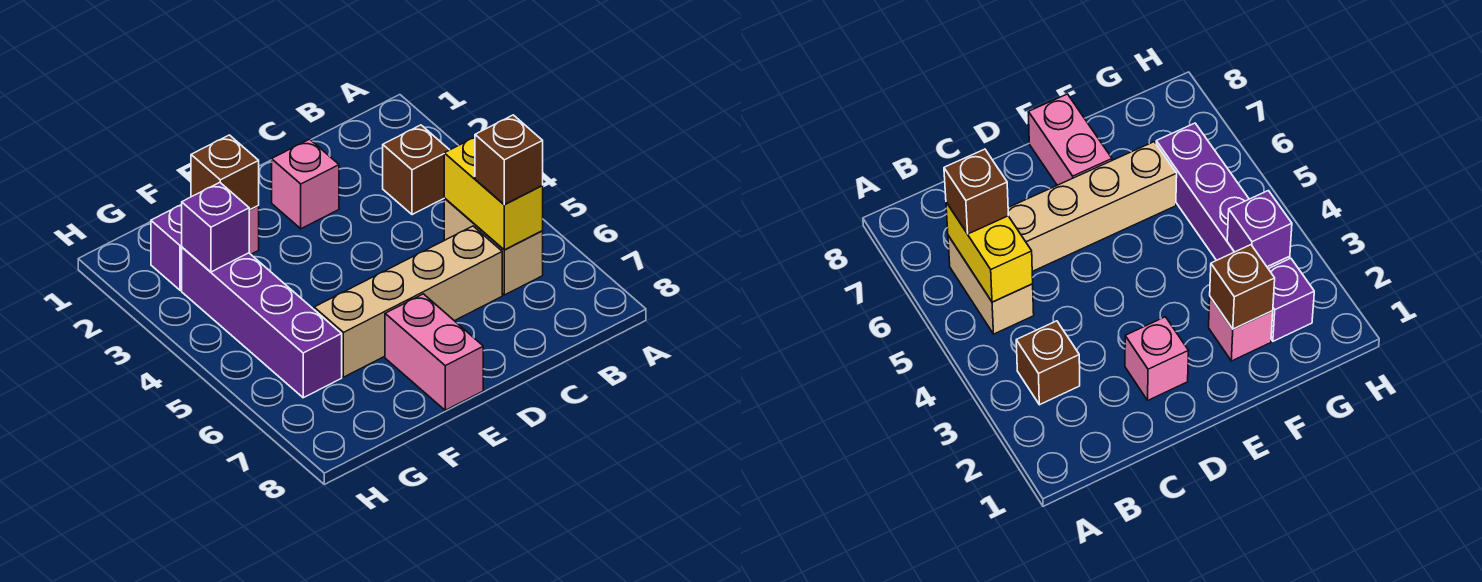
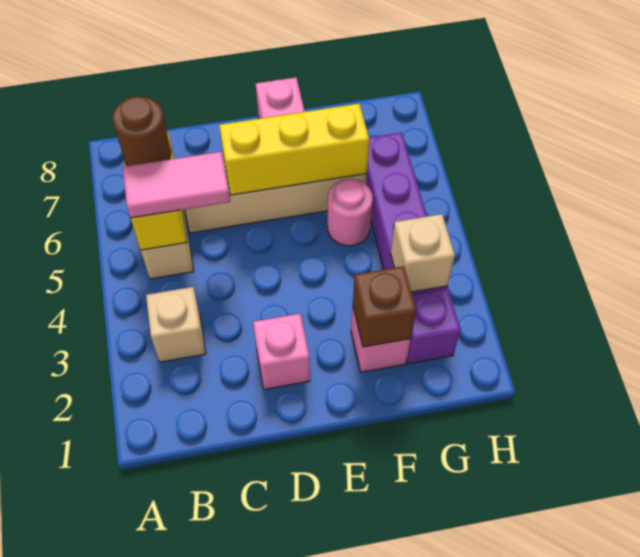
brown brick B3 level 1 -> tan brick B3 level 1
none -> pink tile B5:C5 level 3
brown brick B6 level 3 -> brown round brick B6 level 3
none -> yellow brick D6:F6 level 2
none -> pink round brick F5 level 1
purple brick G3 level 2 -> tan brick G3 level 2

